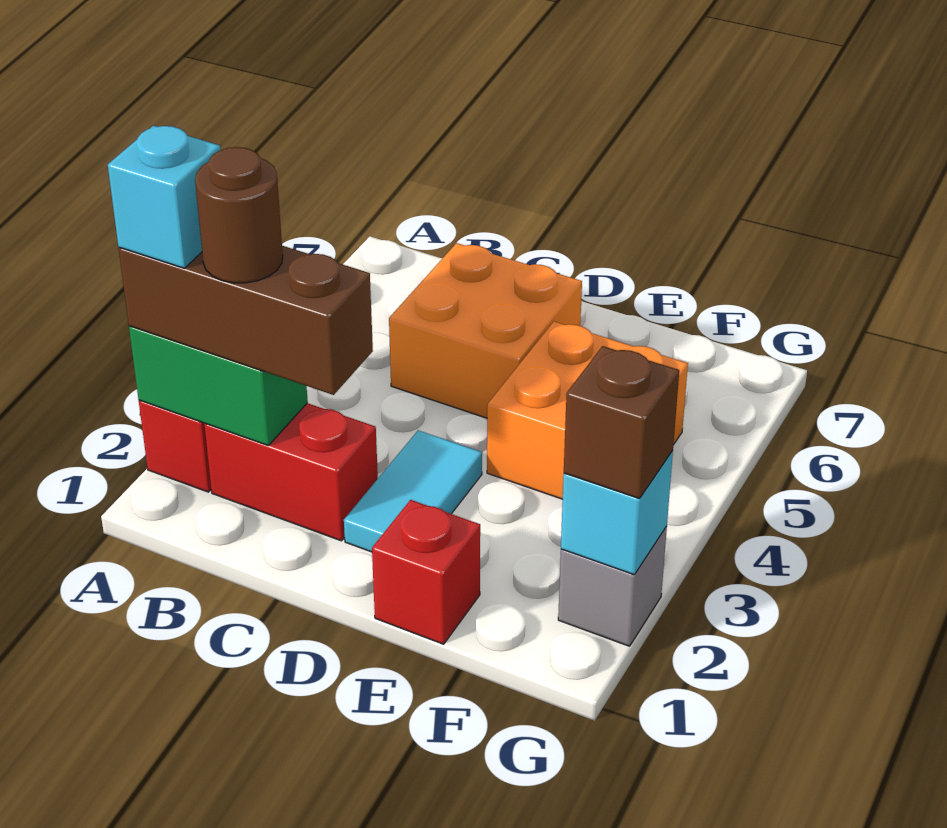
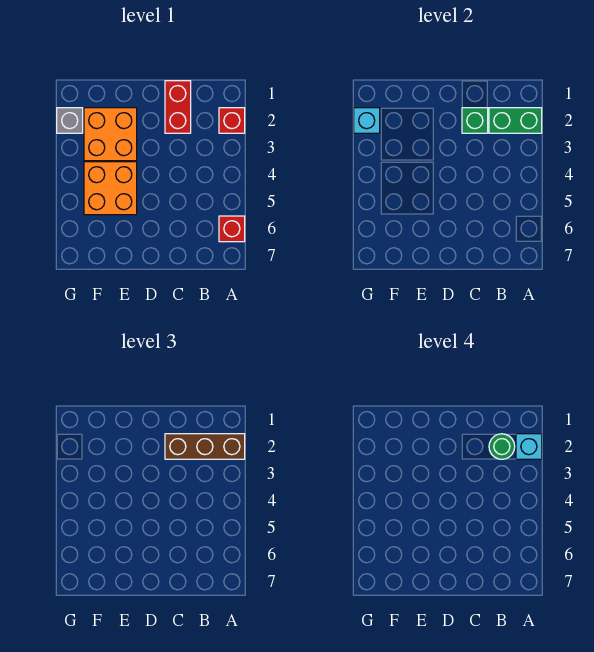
red brick B2:C2 level 1 -> red brick C1:C2 level 1
brown round brick B2 level 4 -> green round brick B2 level 4
none -> green brick C2 level 2
orange brick C5:D6 level 1 -> orange brick E2:F3 level 1
cyan tile D2:D3 level 1 -> none
red brick E1 level 1 -> red brick A6 level 1
brown brick G2 level 3 -> none

